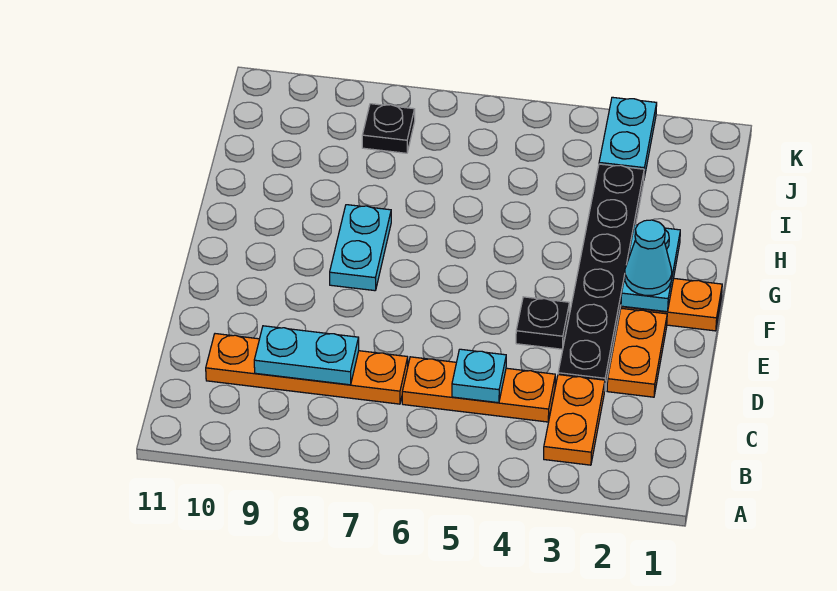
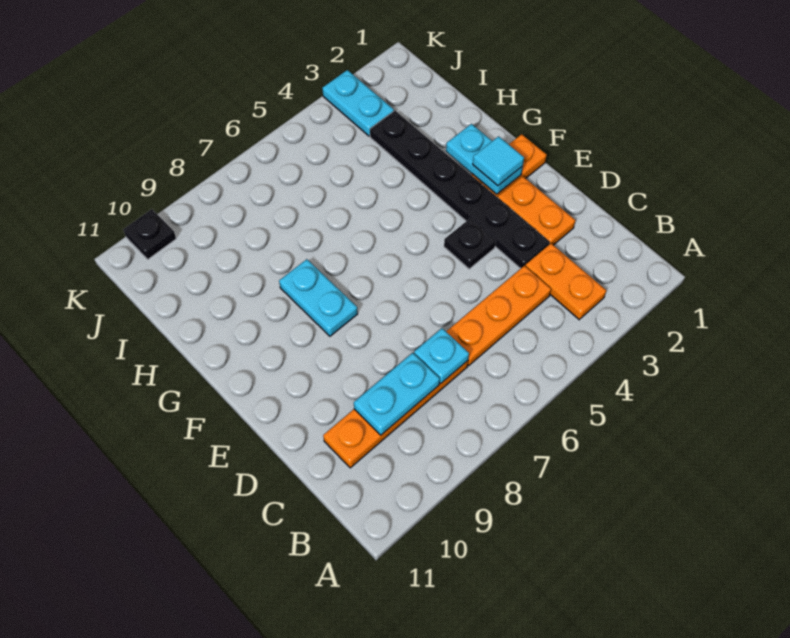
cyan plate C5 level 2 -> cyan plate C7 level 2
cyan cone F2 level 3 -> cyan tile F2 level 3
black plate J8 level 1 -> black plate K10 level 1

